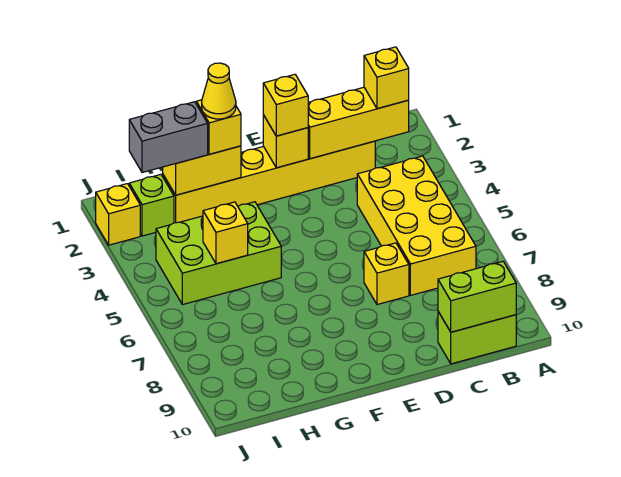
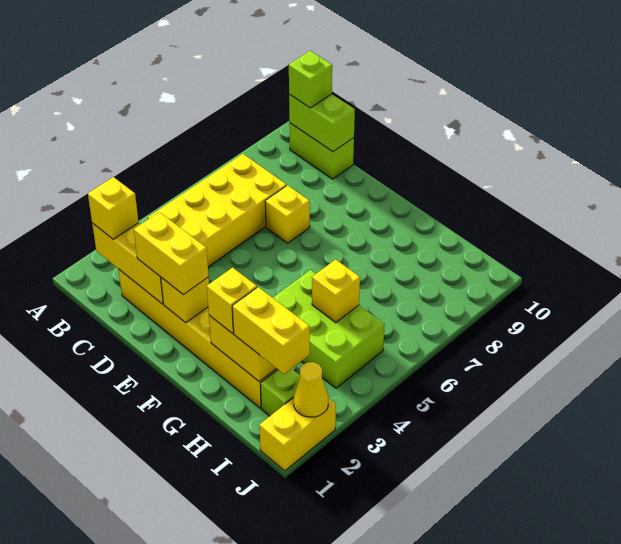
none -> lime brick B10 level 3
yellow brick E2 level 3 -> yellow brick D2:E2 level 3
yellow cone G2 level 4 -> yellow cone J2 level 2
grey brick H2:I2 level 3 -> yellow brick H2:I2 level 3
yellow brick J2 level 1 -> yellow brick J1:J2 level 1

